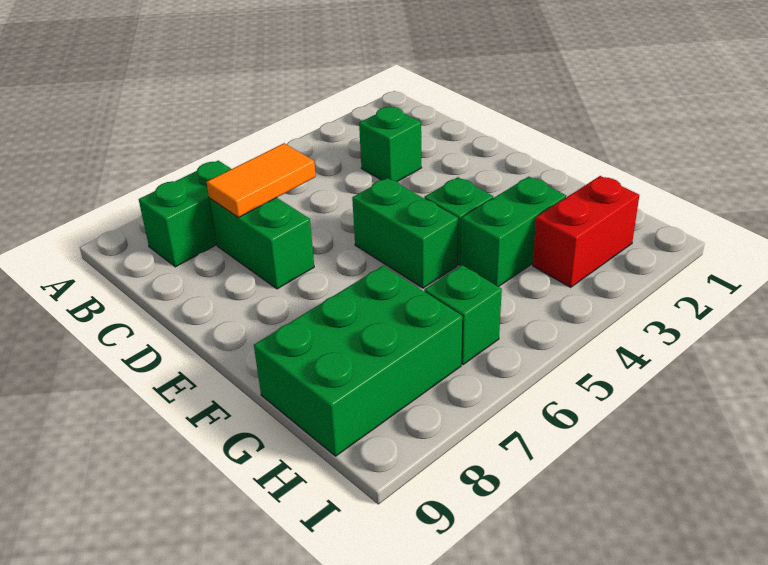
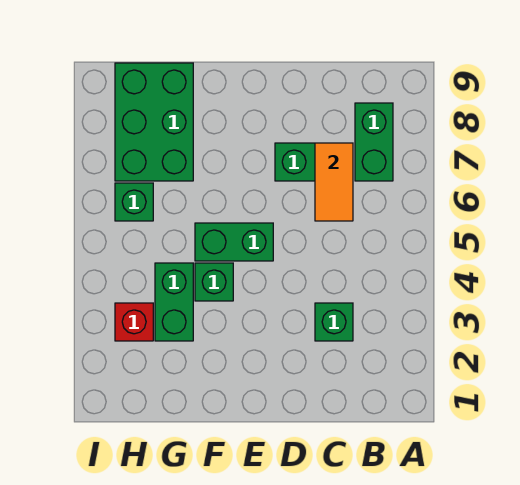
red brick H2:H3 level 1 -> red brick H3 level 1

